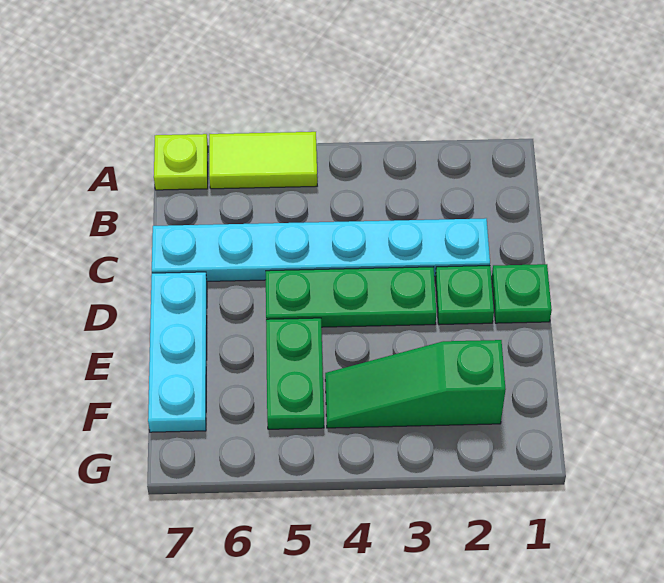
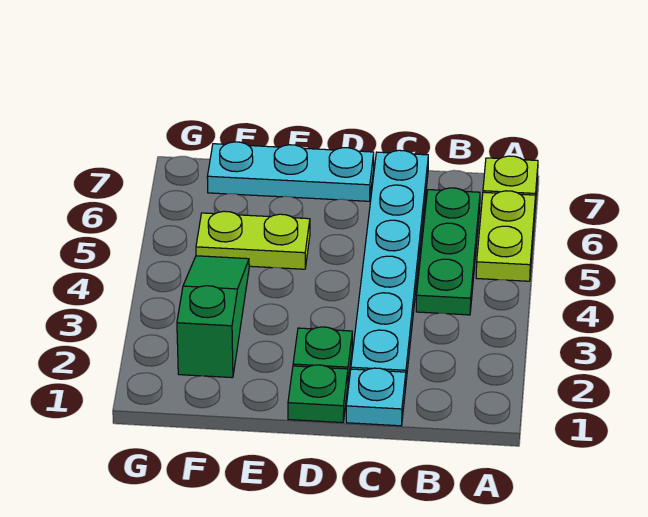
lime tile A5:A6 level 1 -> lime plate A5:A6 level 1
none -> cyan plate C1 level 1
green plate D3:D5 level 1 -> green plate B4:B6 level 1
green plate E5:F5 level 1 -> lime plate E5:F5 level 1

